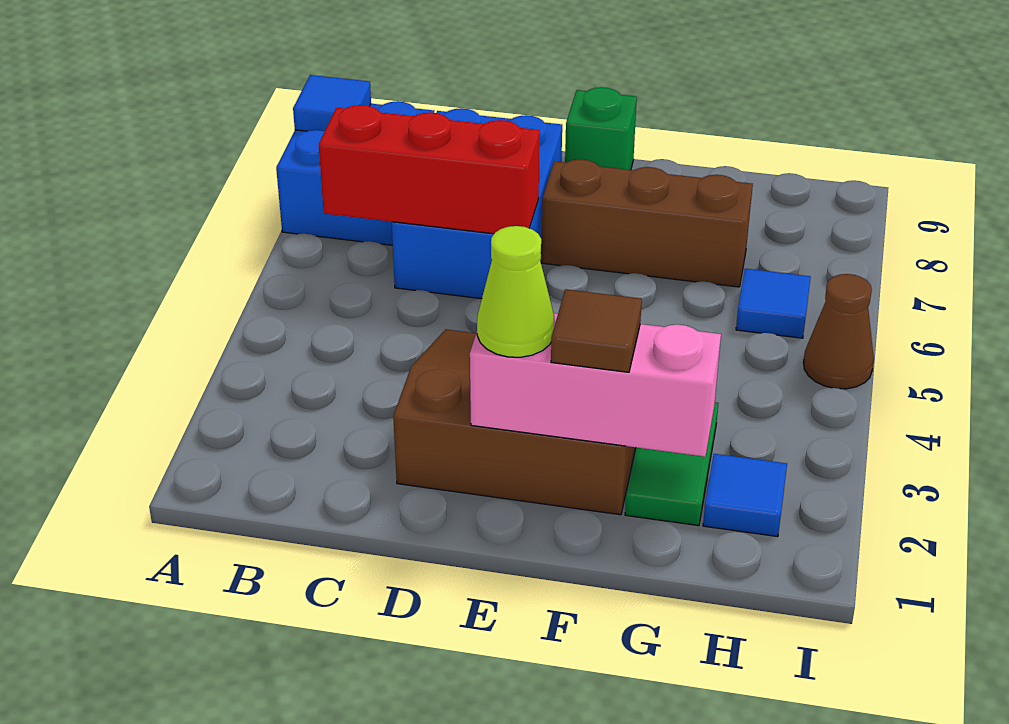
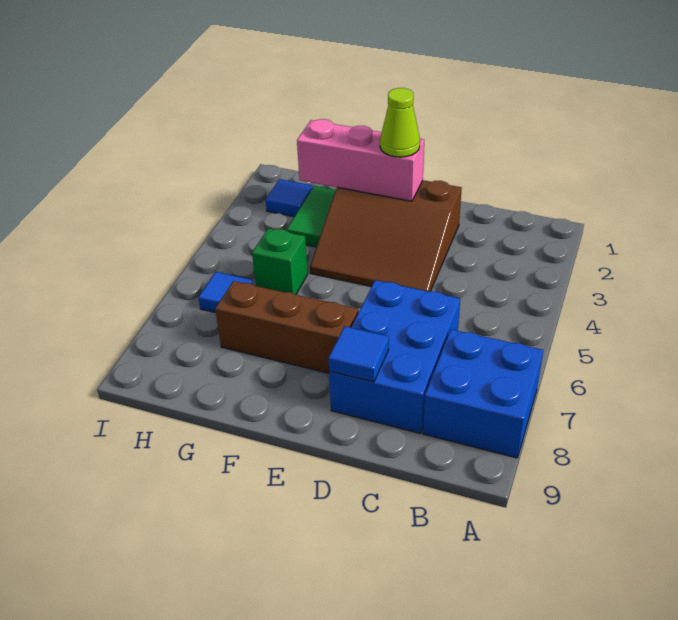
blue tile A8 level 2 -> blue tile D8 level 2
red brick B6:D6 level 2 -> none
green brick E9 level 1 -> green brick G5 level 1
brown tile F2 level 3 -> none
brown cone I5 level 1 -> none

